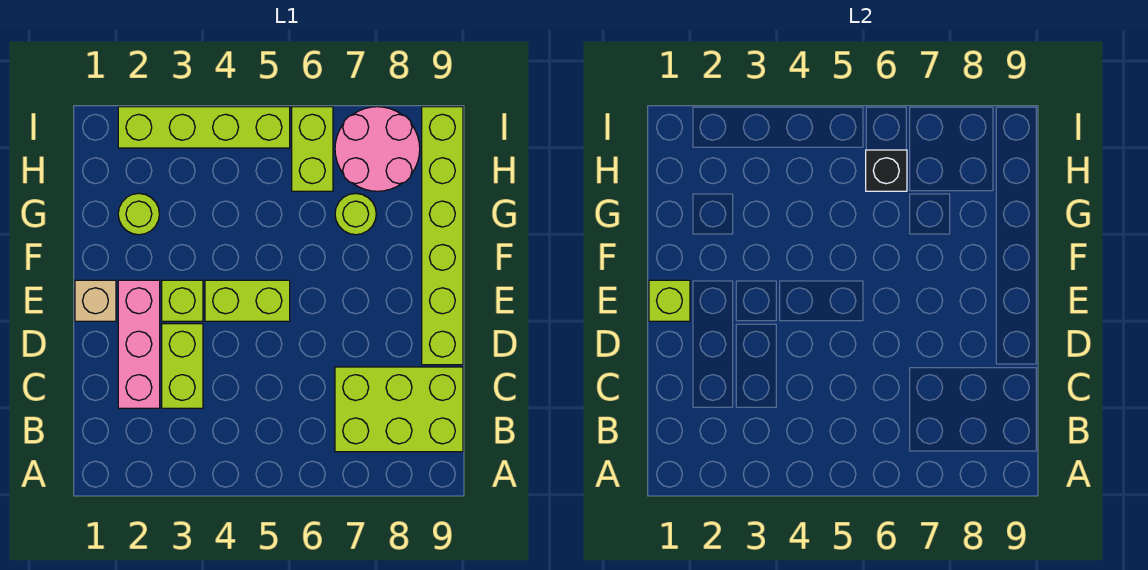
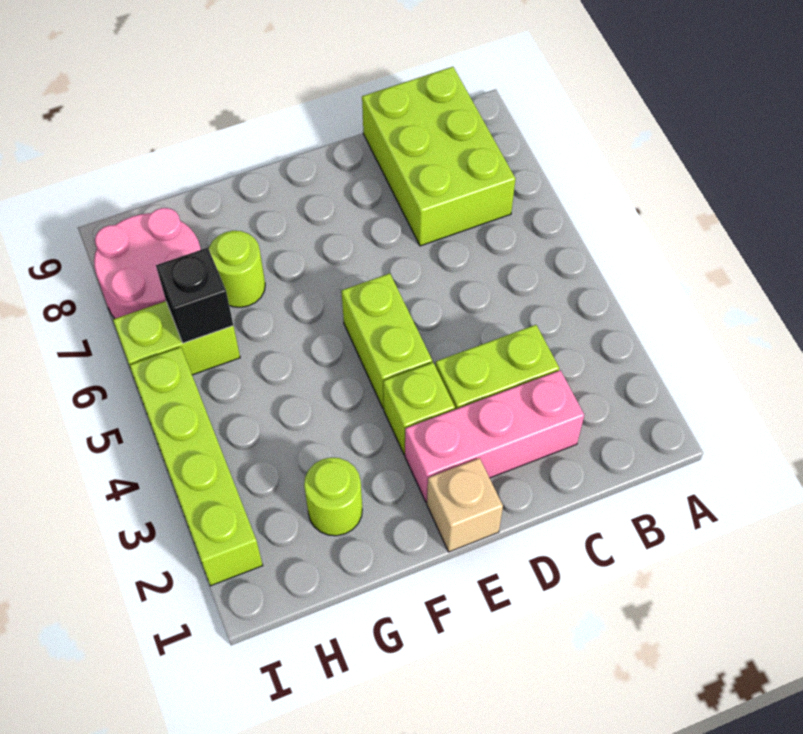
lime brick D9:I9 level 1 -> none
lime brick E1 level 2 -> none

